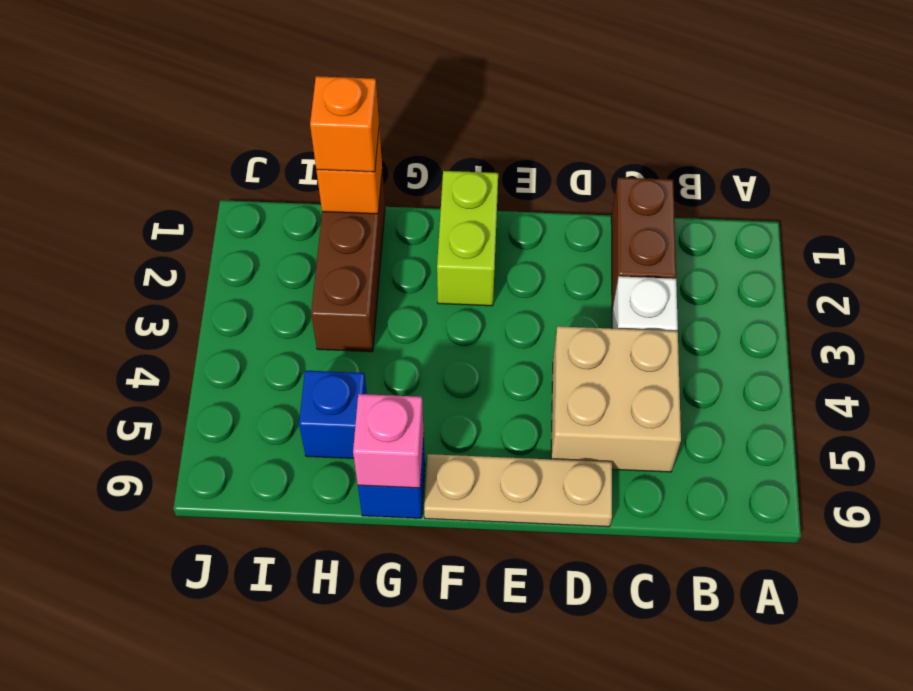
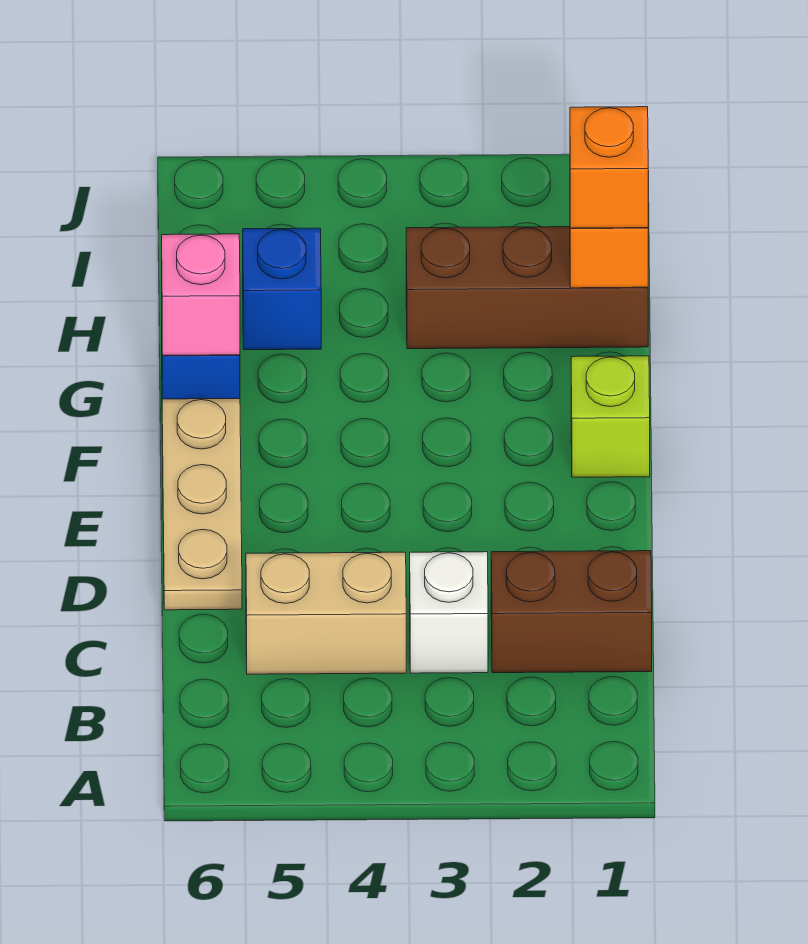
tan brick C4:D5 level 1 -> tan brick C4:C5 level 1
lime brick F1:F2 level 1 -> lime brick F1 level 1

